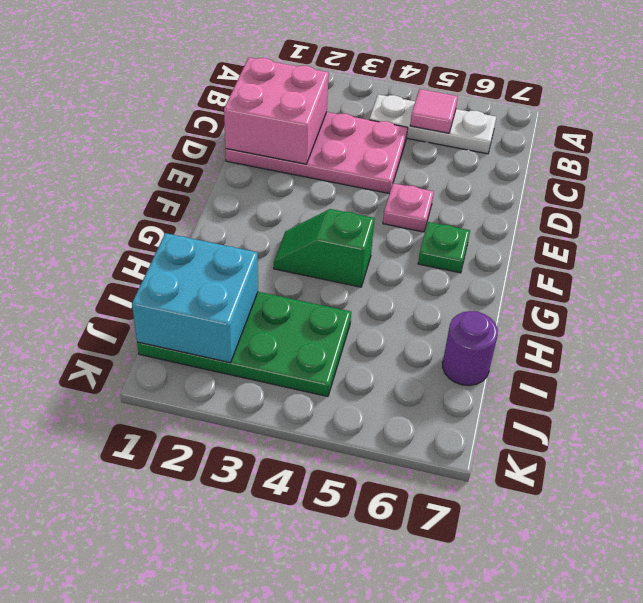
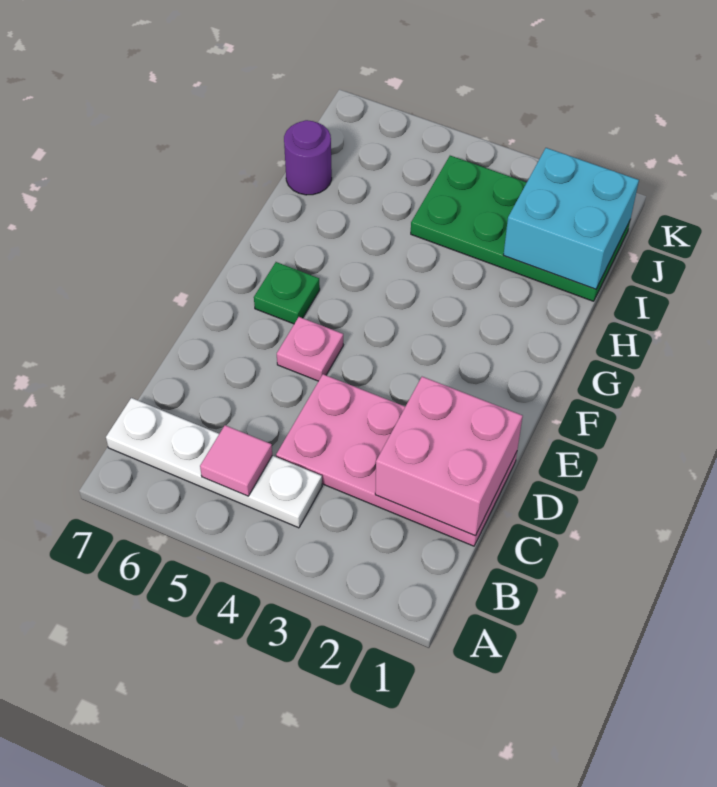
white plate B4:B6 level 1 -> white plate B4:B7 level 1
green slope G3:G4 level 1 top 4 -> none

